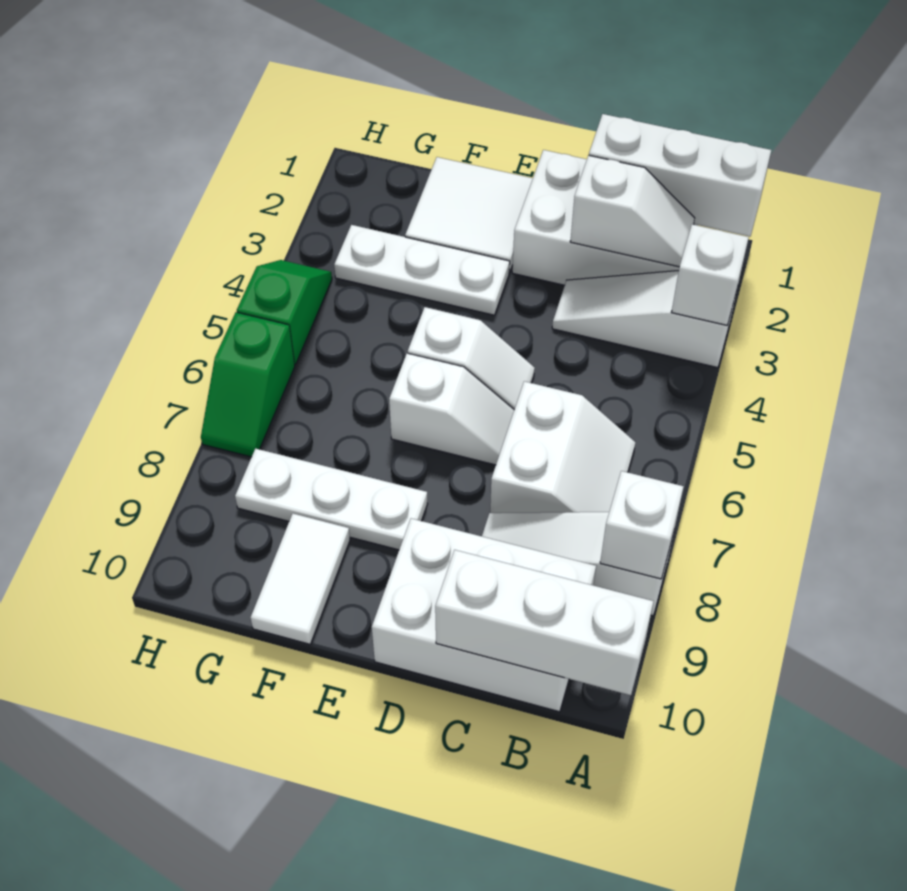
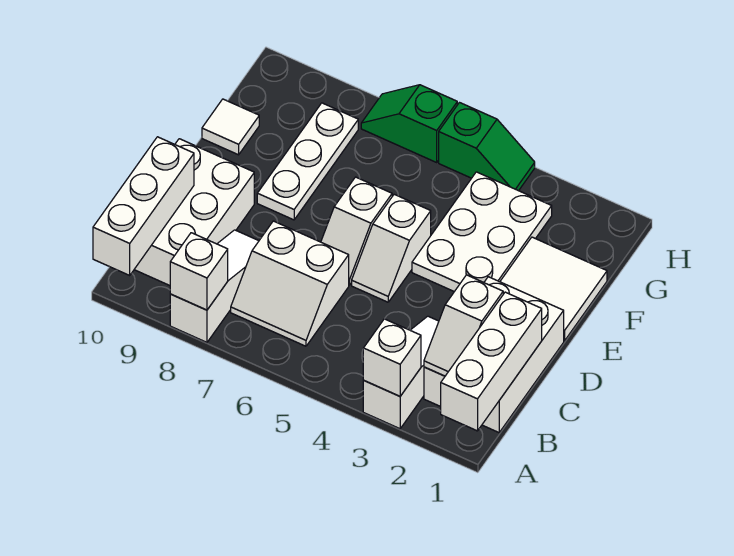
white plate E3:G3 level 1 -> white plate E3:G4 level 1
white tile F9:F10 level 1 -> white tile F10 level 1

